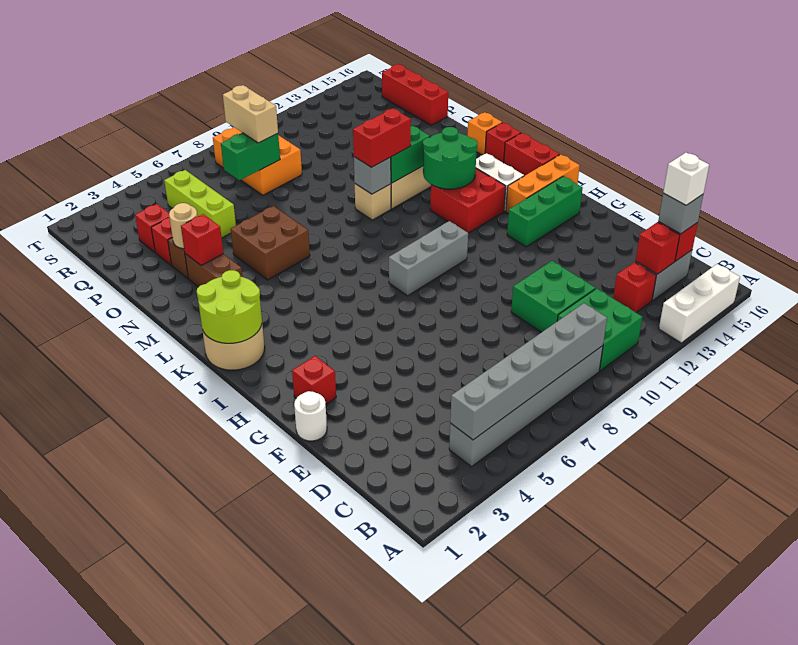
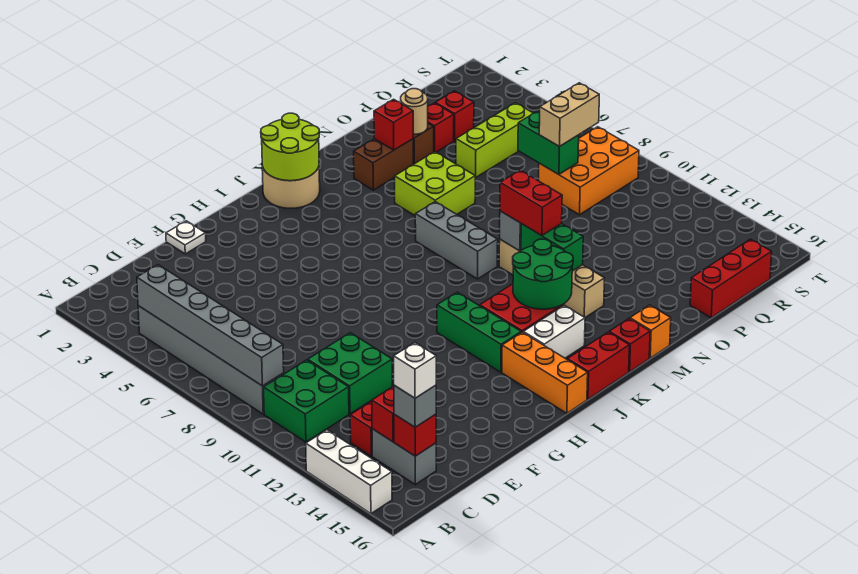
white round brick F1 level 1 -> white plate F1 level 1
red brick G2 level 1 -> none
green brick H13:H15 level 1 -> green brick I11:I13 level 1
grey brick I8:I10 level 1 -> grey brick L7:L9 level 1
brown brick M5:N6 level 1 -> lime brick M5:N6 level 1

